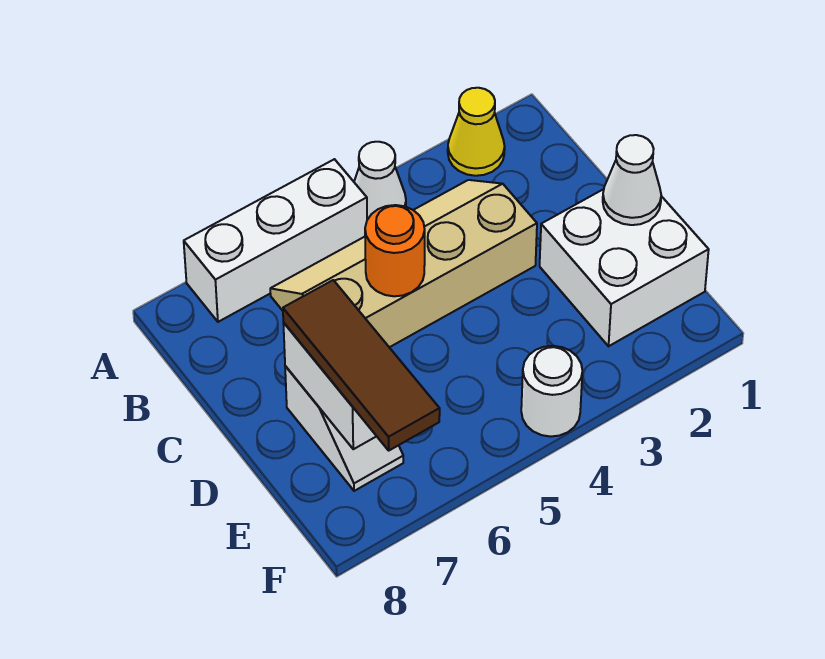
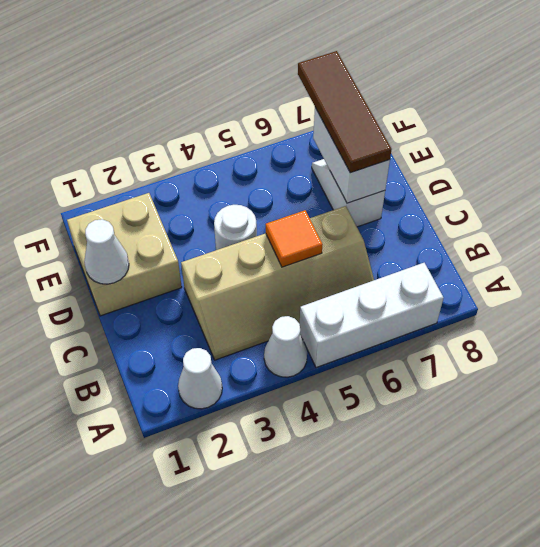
yellow cone A2 level 1 -> white cone A2 level 1
orange round brick C5 level 2 -> orange tile C5 level 2
white brick D1:E2 level 1 -> tan brick D1:E2 level 1
white round brick F4 level 1 -> white round brick D4 level 1

